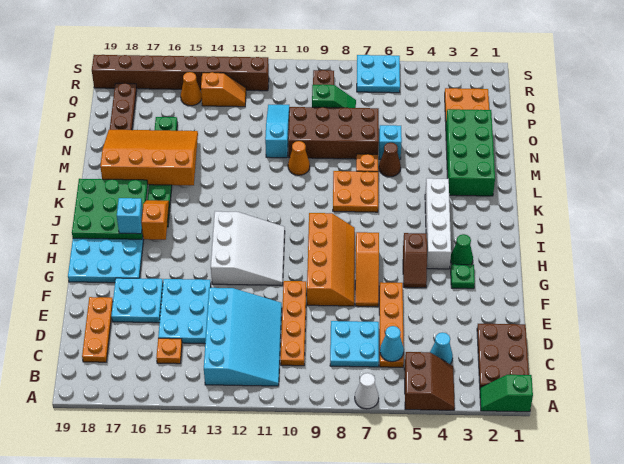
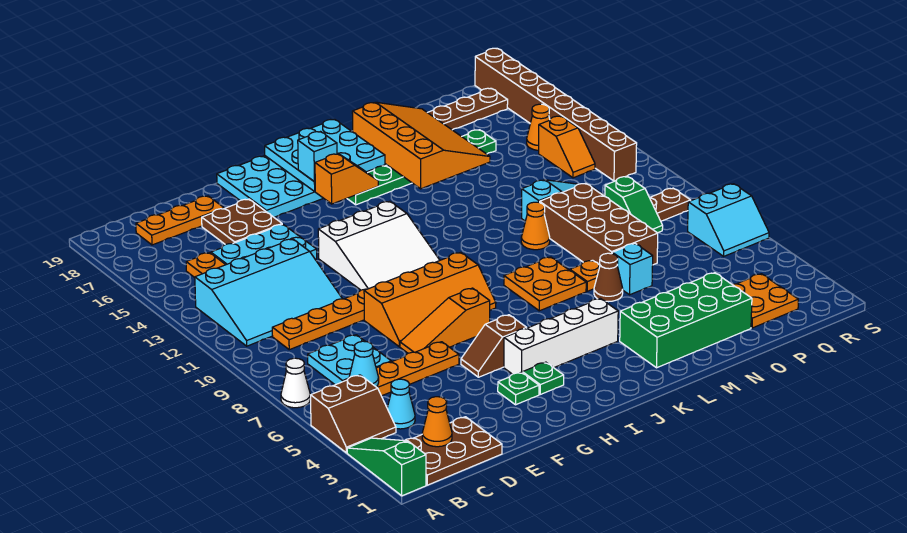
green slope A1:A2 level 1 top 1 -> green slope A1:A3 level 1 top 1
none -> orange cone C2 level 2
cyan plate E16:F17 level 1 -> brown plate E16:F17 level 1
green cone H3 level 1 -> green plate H3 level 1
green plate I17:K19 level 2 -> cyan plate I17:K19 level 2
cyan plate R6:S7 level 1 -> cyan slope R6:S7 level 1 top 7

